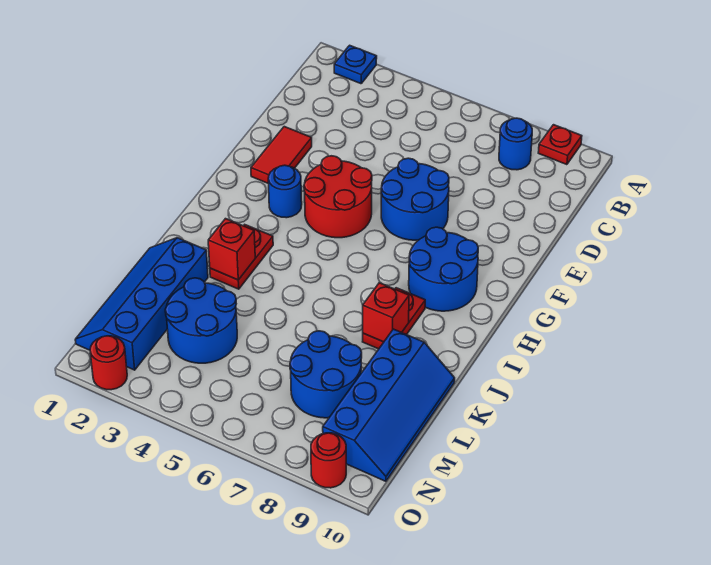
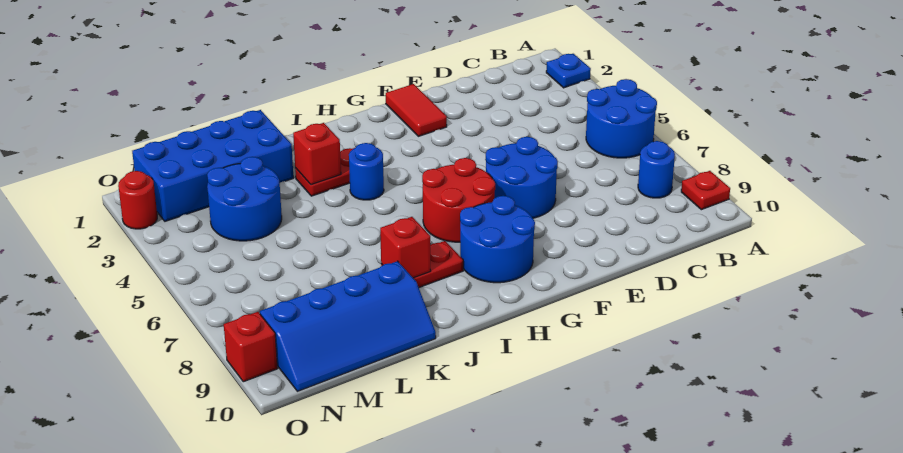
red tile E2:F2 level 1 -> red tile F1:F2 level 1
red round brick F4:G5 level 1 -> red round brick G6:H7 level 1
blue round brick G3 level 1 -> blue round brick I4 level 1
blue slope K1:N2 level 1 top 2 -> blue brick K1:N2 level 1
blue round brick L7:M8 level 1 -> blue round brick A5:B6 level 1
red round brick O9 level 1 -> red brick O9 level 1

